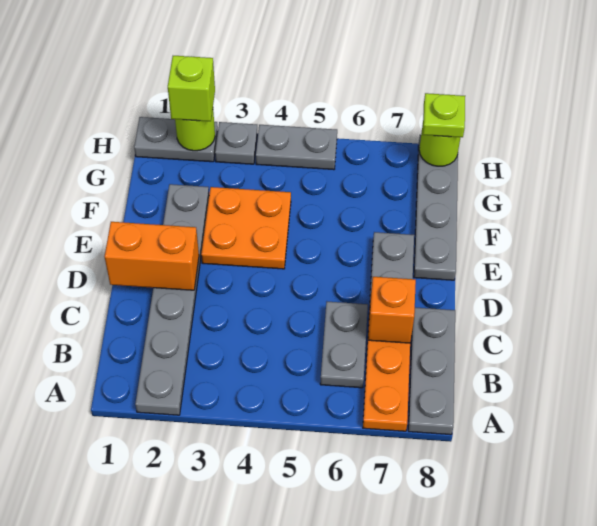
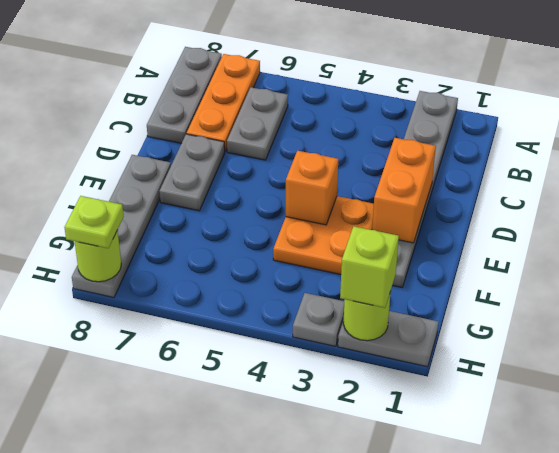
orange brick C7 level 2 -> orange brick E4 level 2
orange brick D1:D2 level 2 -> orange brick D2:E2 level 2
grey plate H4:H5 level 1 -> none

